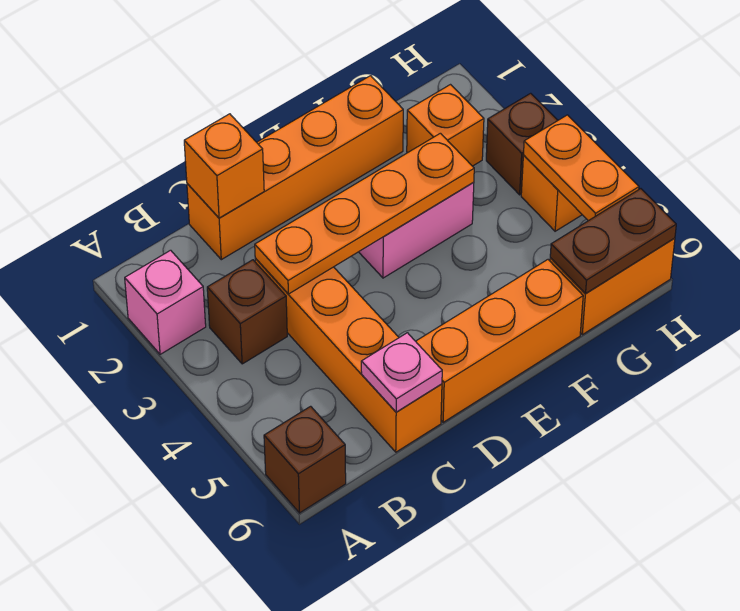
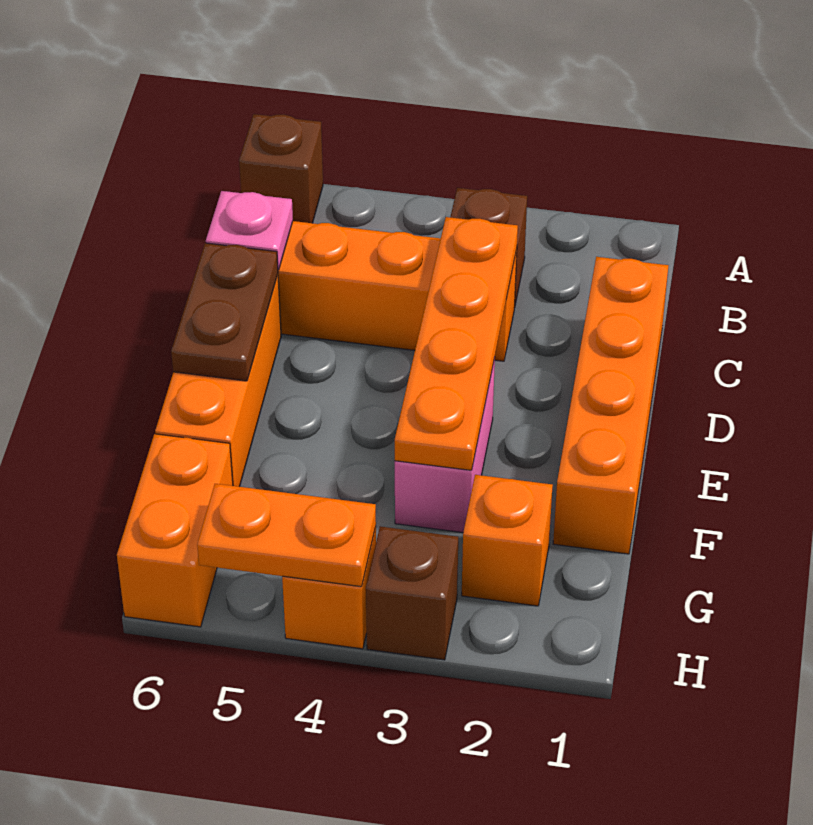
pink brick A2 level 1 -> none
orange brick C1 level 2 -> none
brown plate G6:H6 level 2 -> brown plate D6:E6 level 2

